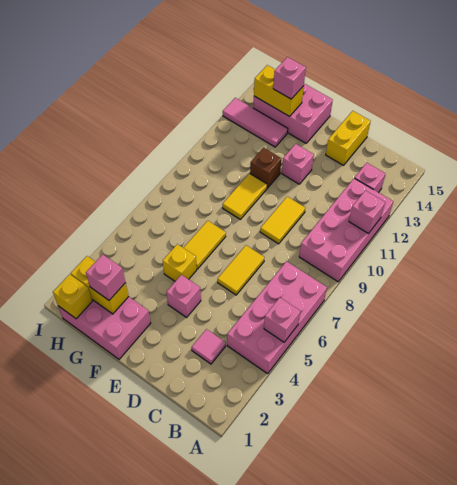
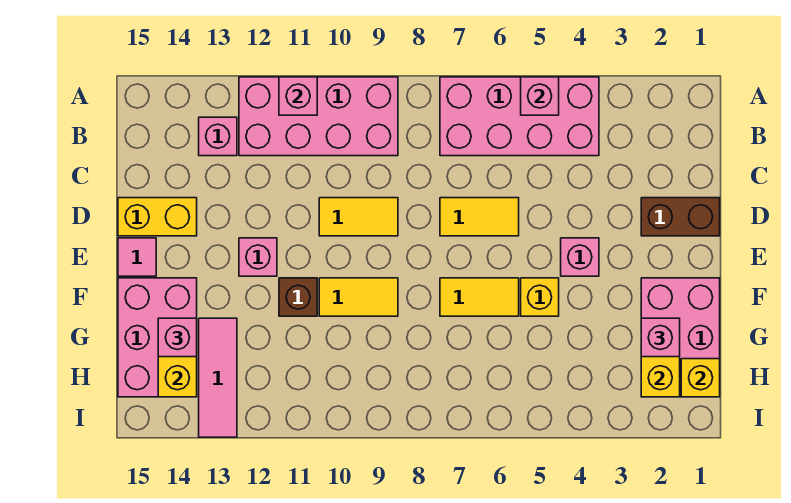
pink tile C3 level 1 -> pink tile E15 level 1
none -> brown brick D1:D2 level 1

